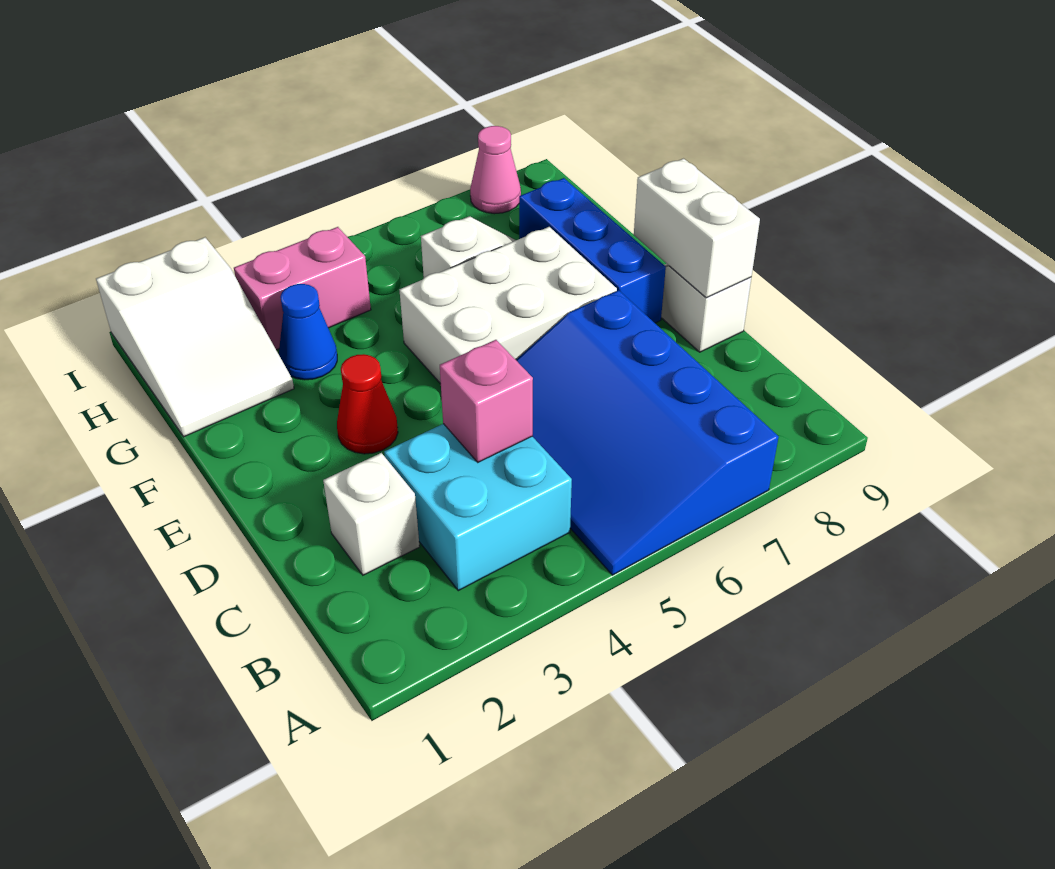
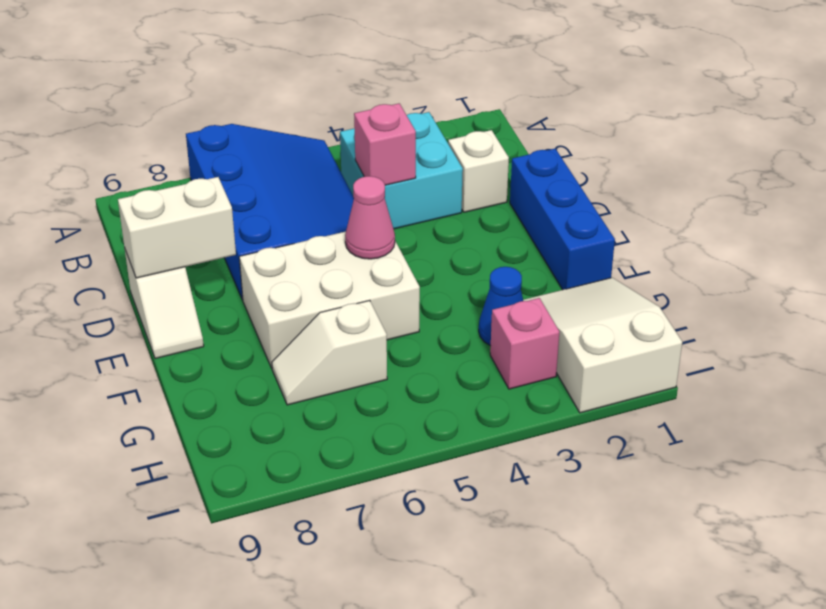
white brick D9:E9 level 2 -> white brick D8:D9 level 2
red cone E3 level 1 -> none
blue brick E8:G8 level 1 -> blue brick D1:F1 level 1
pink brick H3:H4 level 1 -> pink brick H3 level 1
pink cone I8 level 1 -> pink cone E5 level 2

